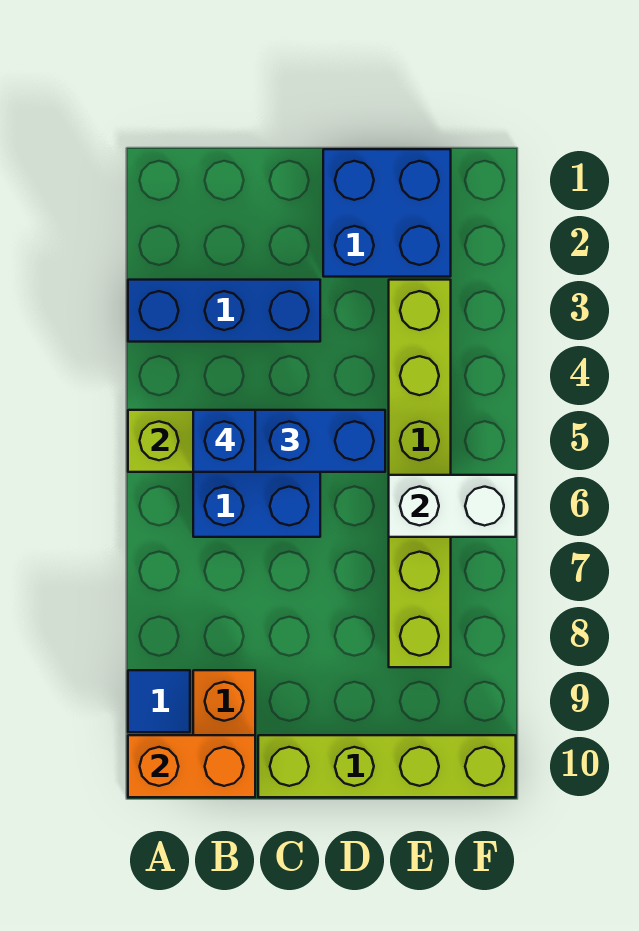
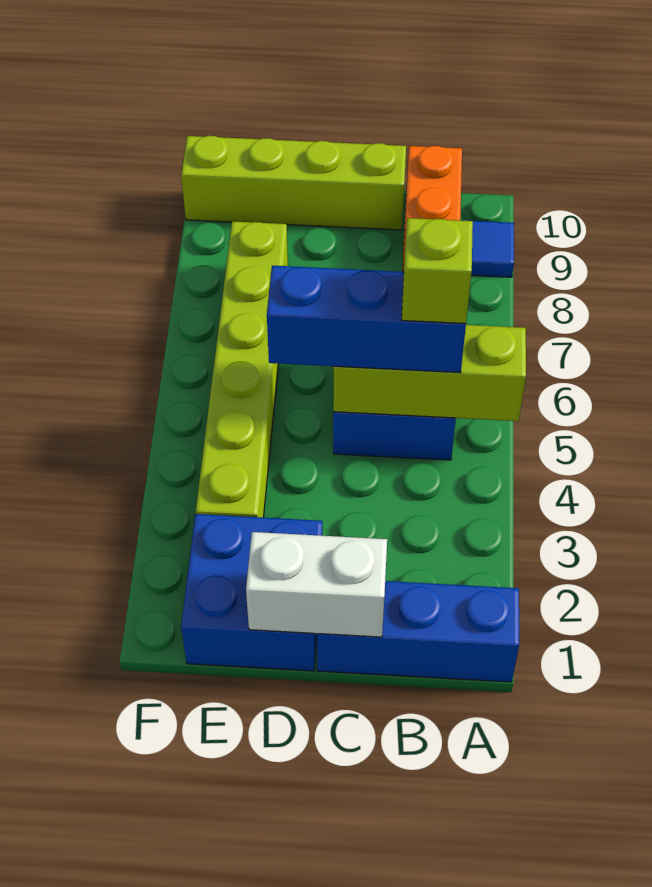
blue brick A3:C3 level 1 -> blue brick A1:C1 level 1
orange brick A10:B10 level 2 -> none
blue brick B5 level 4 -> lime brick B5 level 4
white brick E6:F6 level 2 -> white brick C1:D1 level 2

